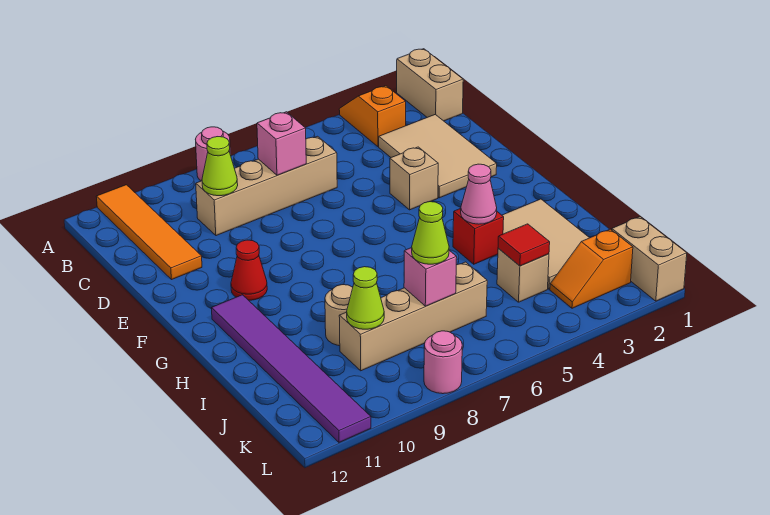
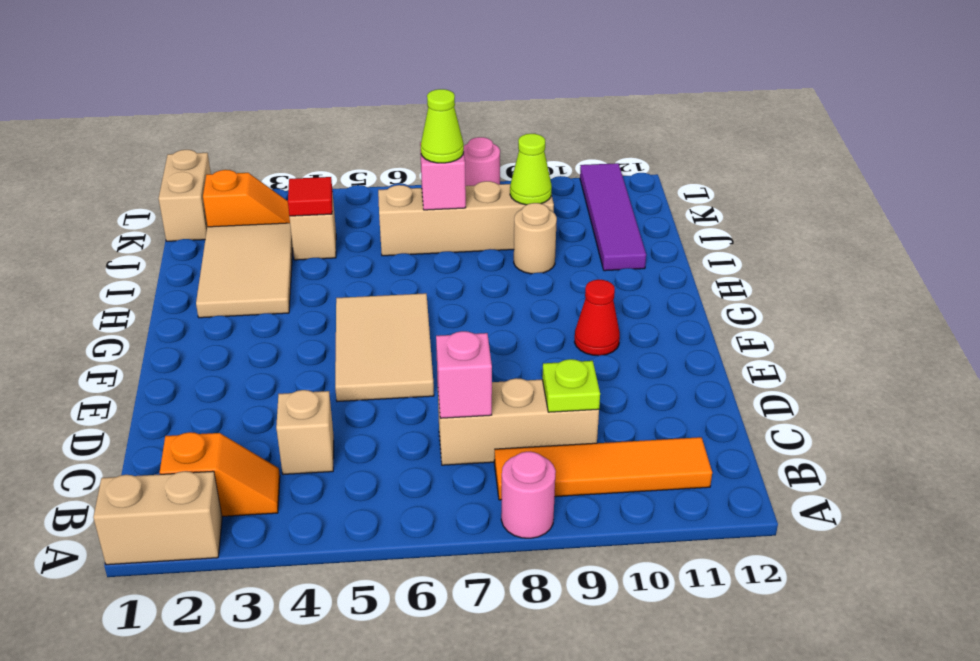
tan brick A1:B1 level 1 -> tan brick A1:A2 level 1
orange slope A3:B3 level 1 top B -> orange slope B2:B3 level 1 top 2
orange tile A11:D11 level 1 -> orange tile B8:B11 level 1
tan tile C2:E3 level 1 -> tan tile E5:G6 level 1
tan brick C6:C9 level 1 -> tan brick C7:C9 level 1
lime cone C9 level 2 -> lime plate C9 level 2
tan brick E4 level 1 -> tan brick C4 level 1
purple tile G11:L11 level 1 -> purple tile I11:L11 level 1
red brick H4 level 1 -> none
pink cone H4 level 2 -> none

